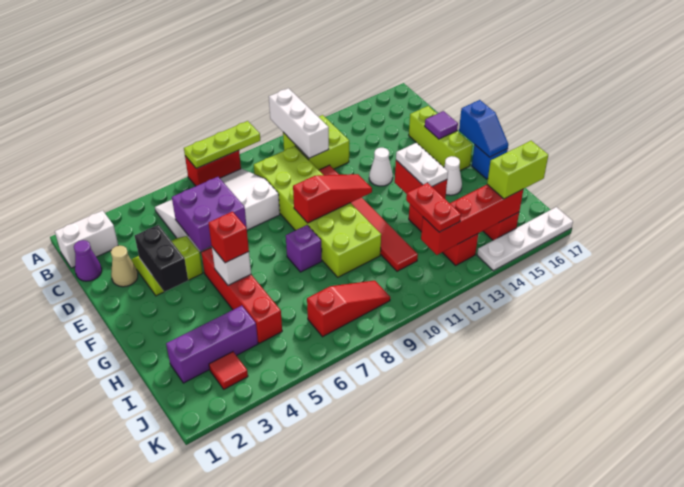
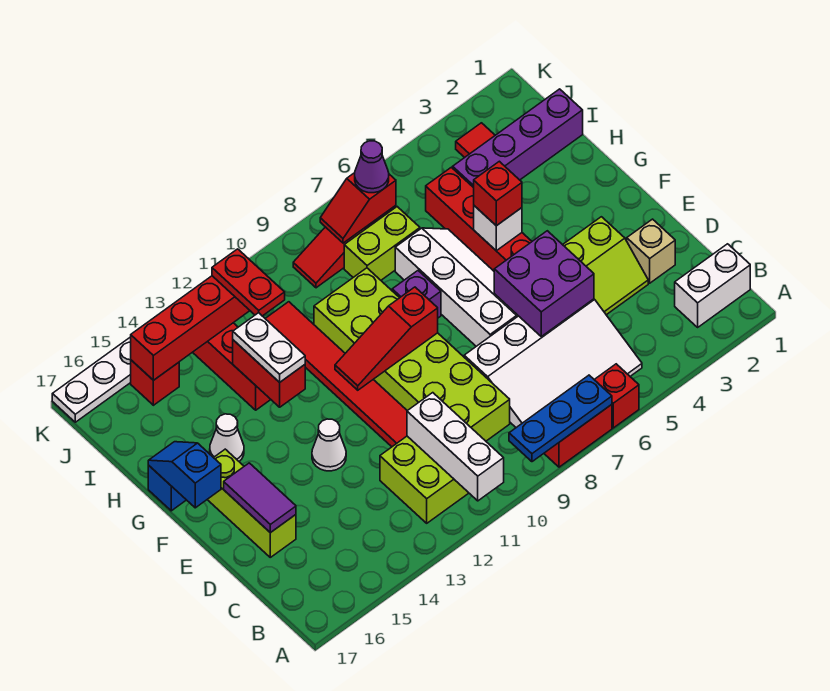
none -> red brick A6 level 1
lime plate A7:A9 level 2 -> blue plate A7:A9 level 2
purple cone C1 level 1 -> purple cone J7 level 3
tan cone D2 level 1 -> tan brick D2 level 1
black brick E3:F3 level 2 -> none
none -> white slope E6:H7 level 1 top 7
purple tile E16 level 2 -> purple tile D16:E16 level 2
purple brick I2:I4 level 1 -> purple brick I1:I4 level 1
none -> red slope J7:J8 level 2 top 7
lime brick J15:J16 level 3 -> lime brick I7:I8 level 1

